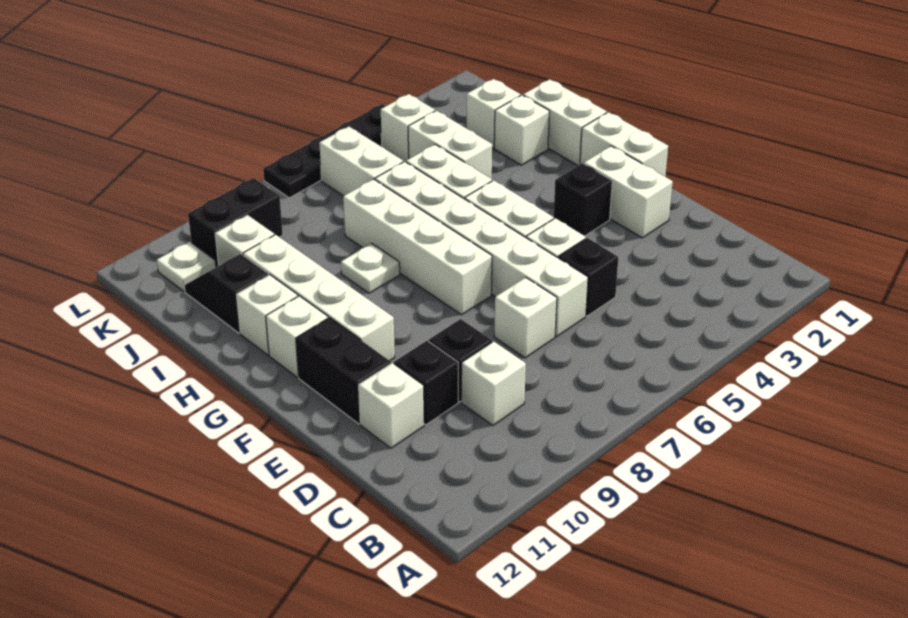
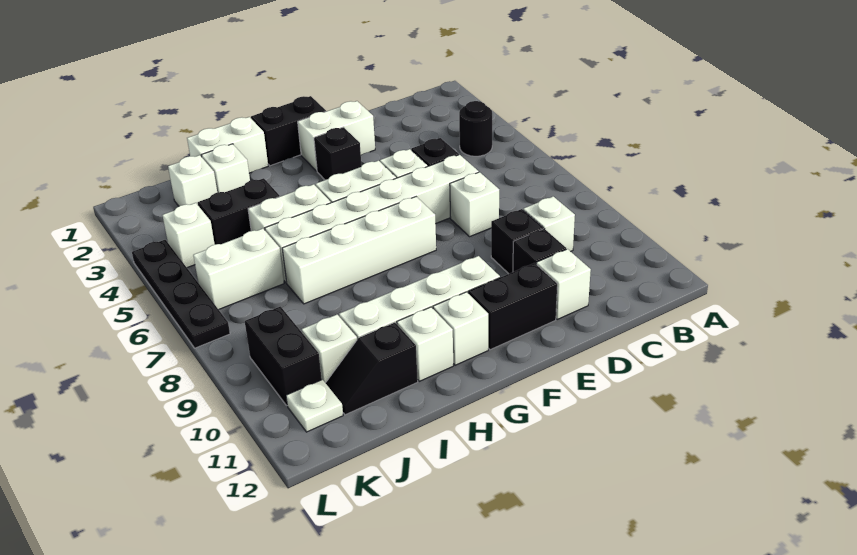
none -> black round brick B4 level 1
white brick F1:G1 level 1 -> black brick F1:G1 level 1
white plate H8 level 1 -> none
white brick I4:J4 level 1 -> black brick I4:J4 level 1

